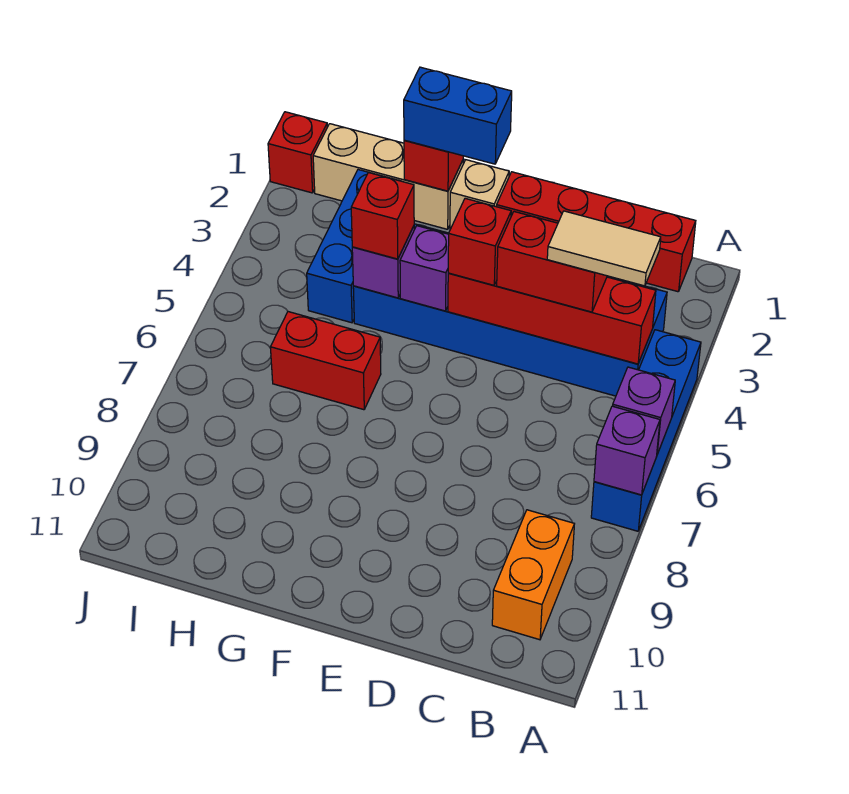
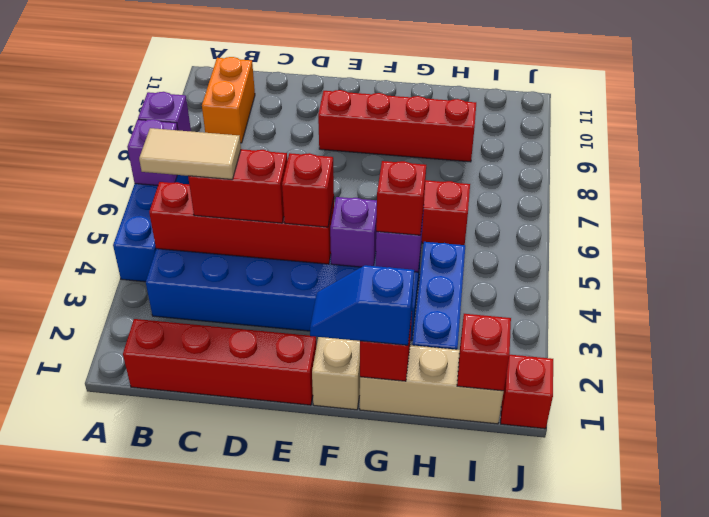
none -> red brick E9:H9 level 1
blue brick F1:G1 level 3 -> blue slope F1:G1 level 3 top G
none -> red brick I1 level 2

